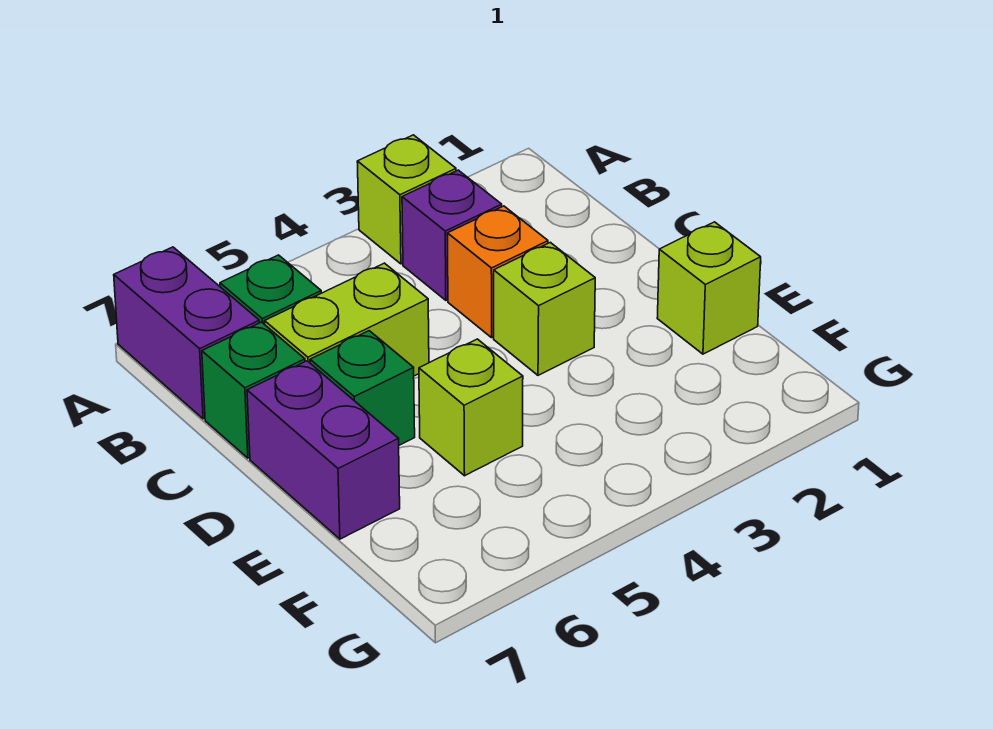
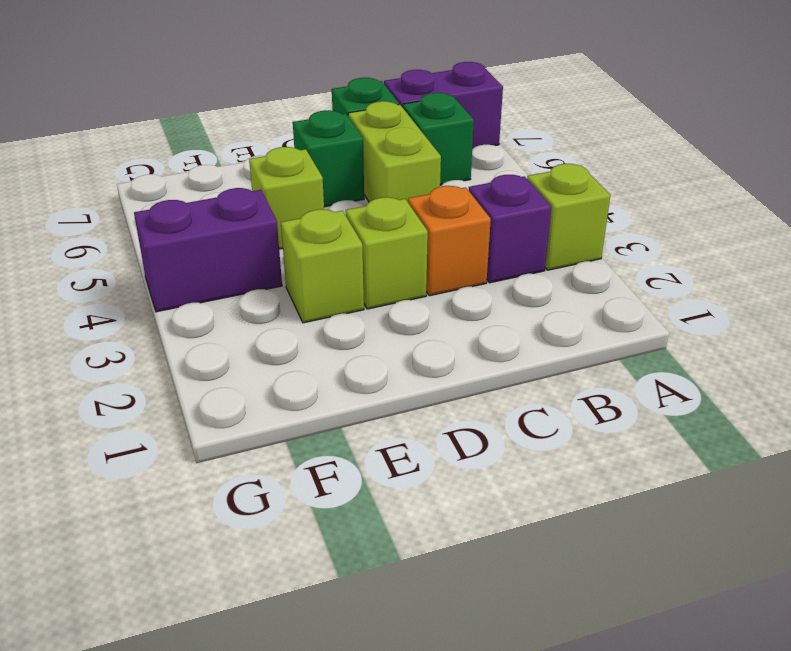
purple brick D7:E7 level 1 -> purple brick F4:G4 level 1
lime brick E1 level 1 -> lime brick E3 level 1

